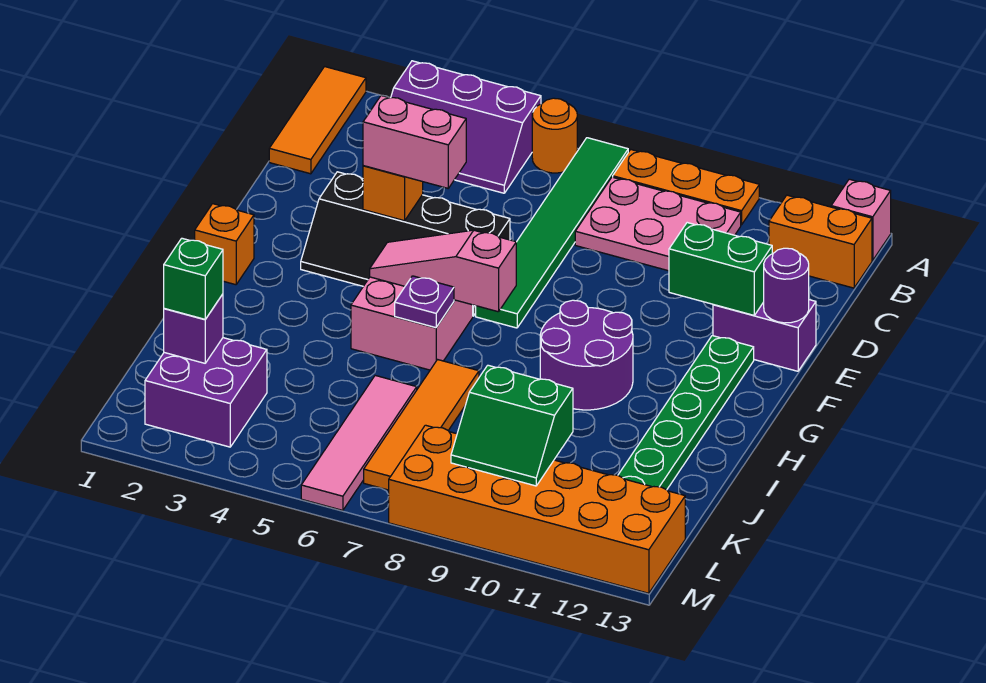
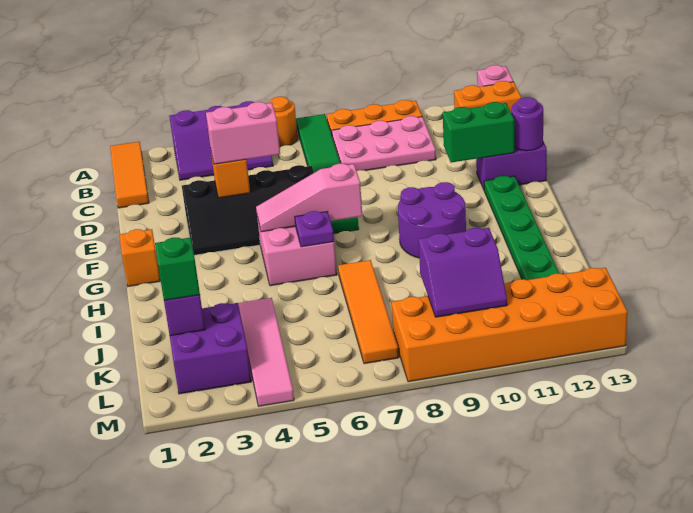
pink tile J6:M6 level 1 -> pink tile J4:M4 level 1
green slope K9:L10 level 2 top K -> purple slope K9:L10 level 2 top K

